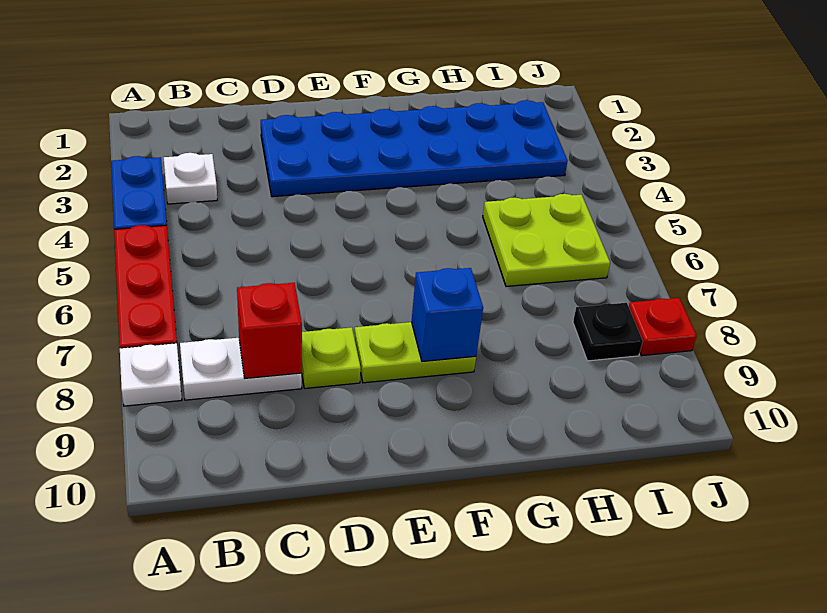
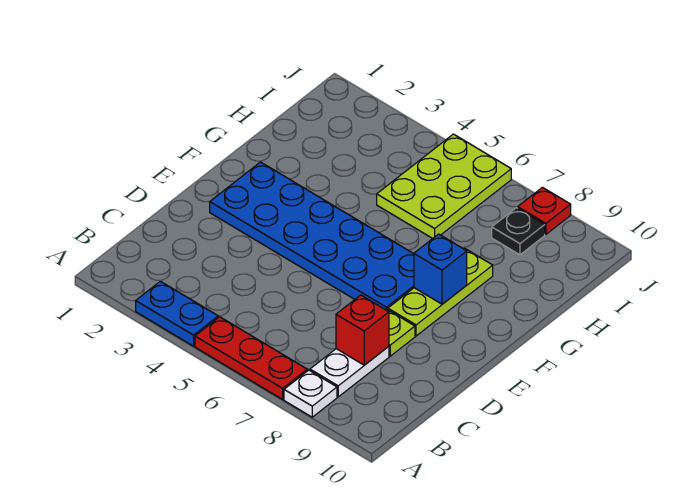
white plate B3 level 1 -> none
blue plate D2:I3 level 1 -> blue plate E2:F7 level 1
lime plate E8:F8 level 1 -> lime plate E8:G8 level 1
lime plate H5:I6 level 1 -> lime plate H5:J6 level 1

